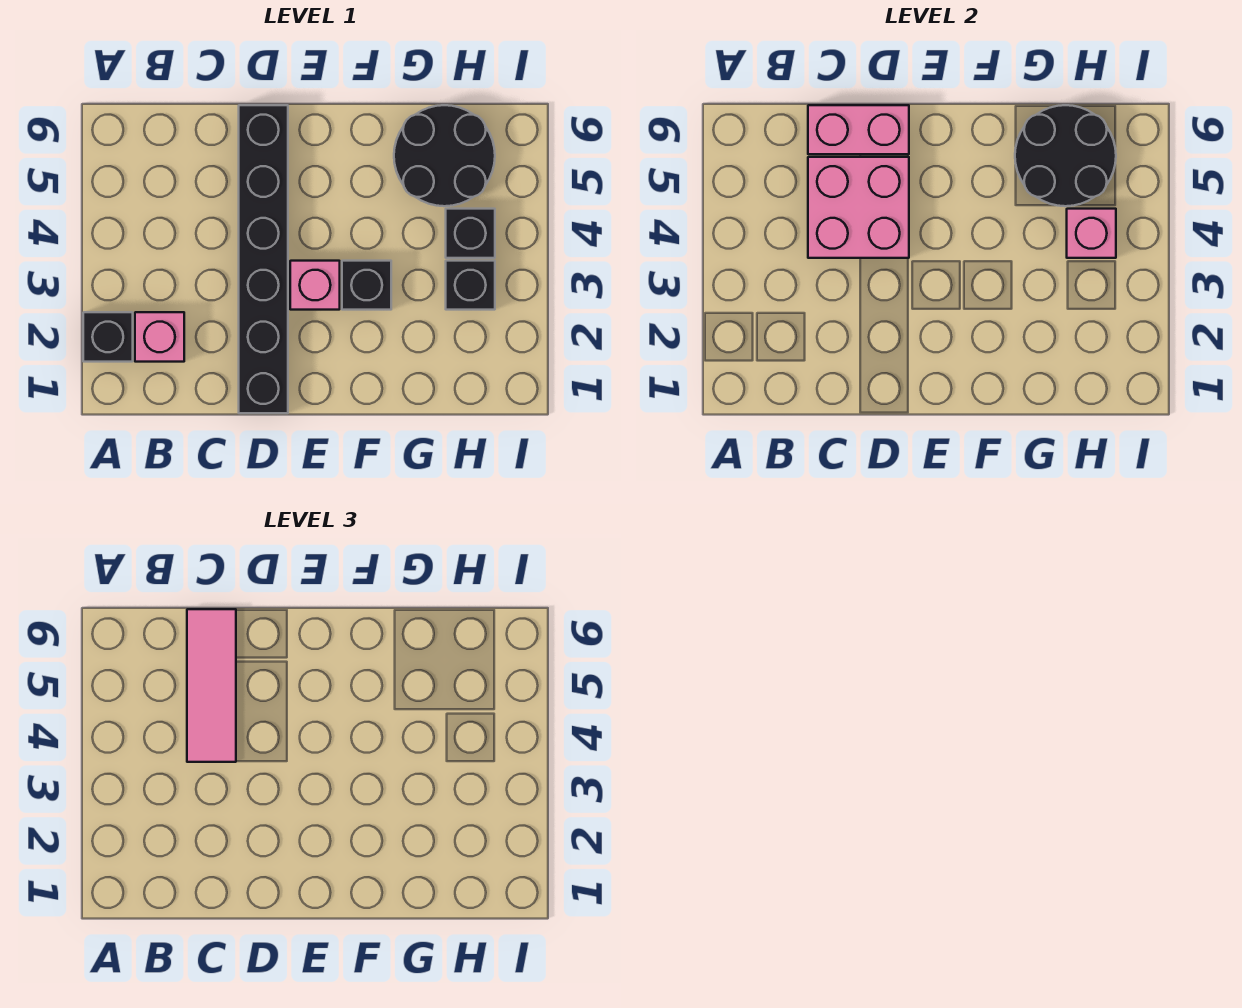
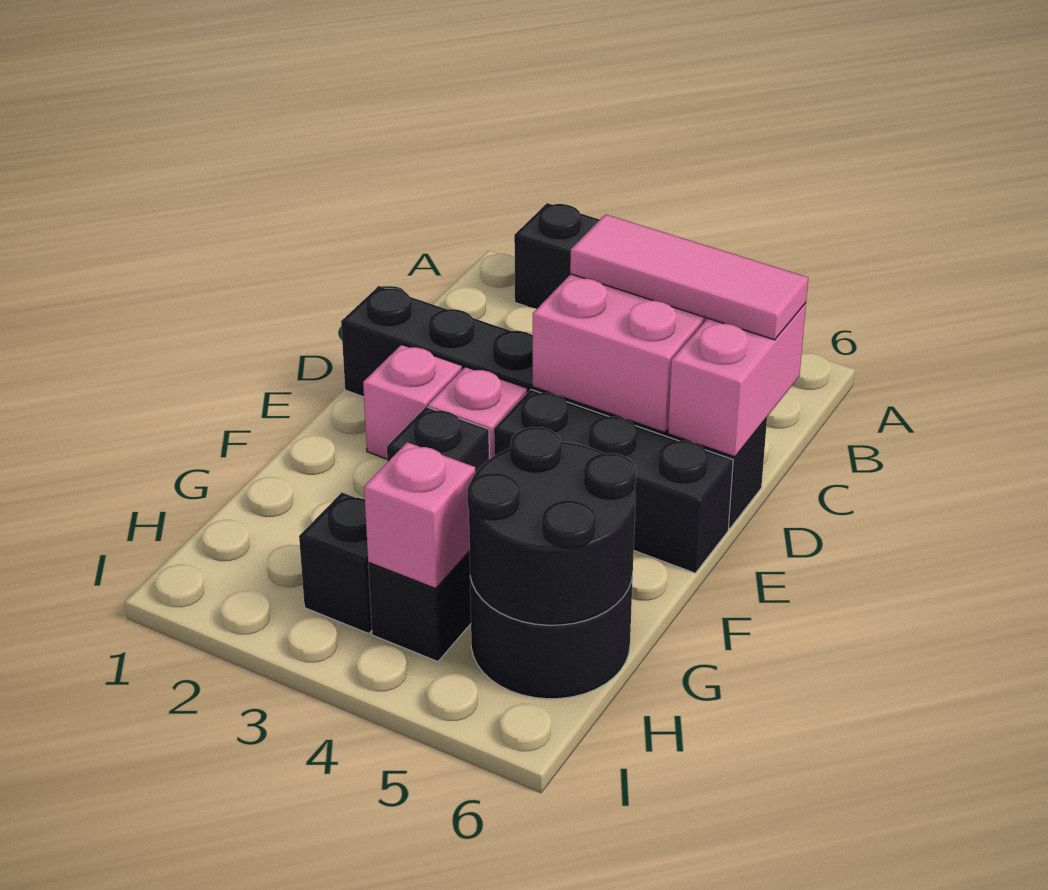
pink brick B2 level 1 -> pink brick E2 level 1
none -> black brick E4:E6 level 1

